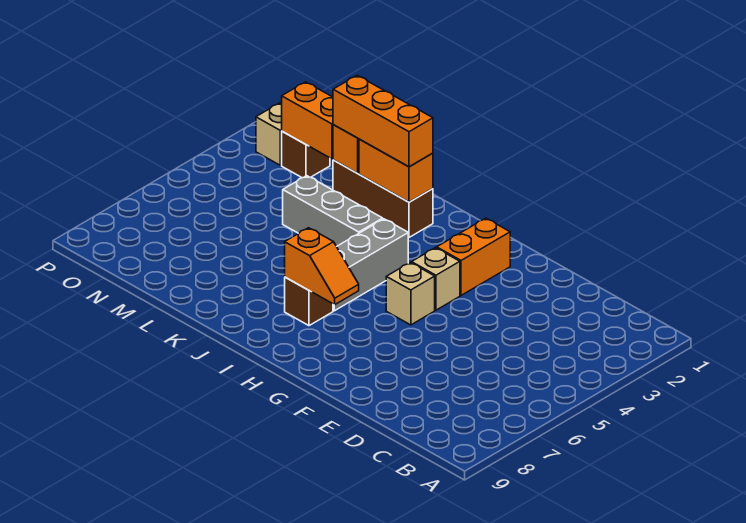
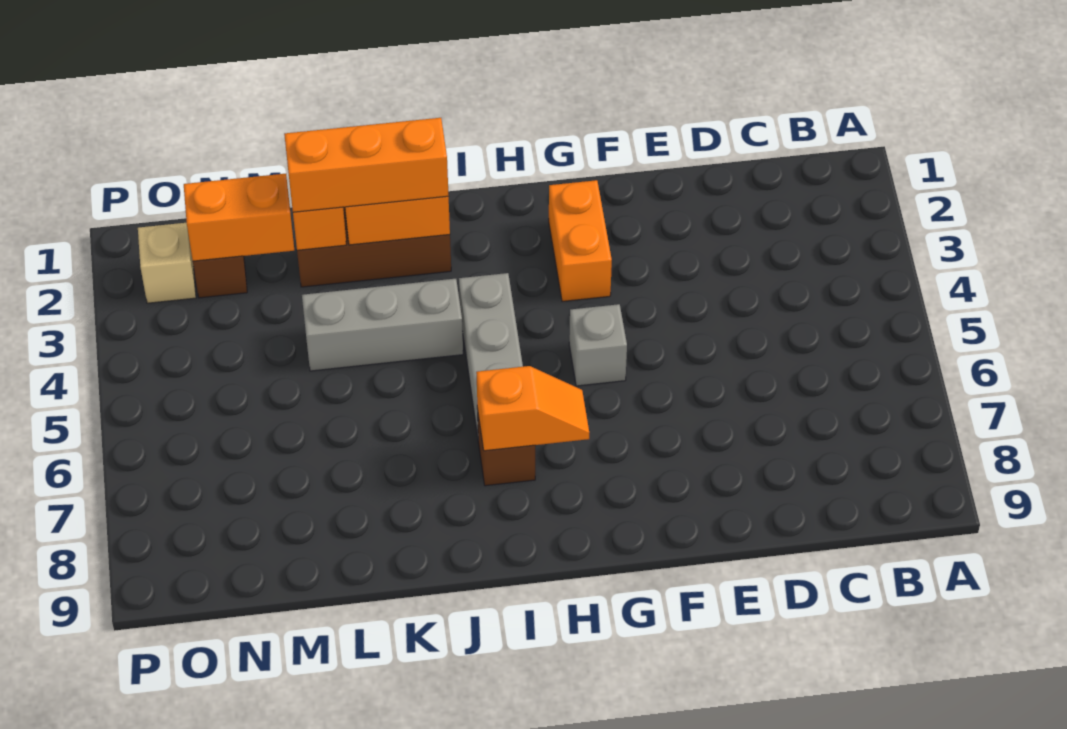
tan brick G4 level 1 -> none
tan brick G5 level 1 -> grey brick G5 level 1

